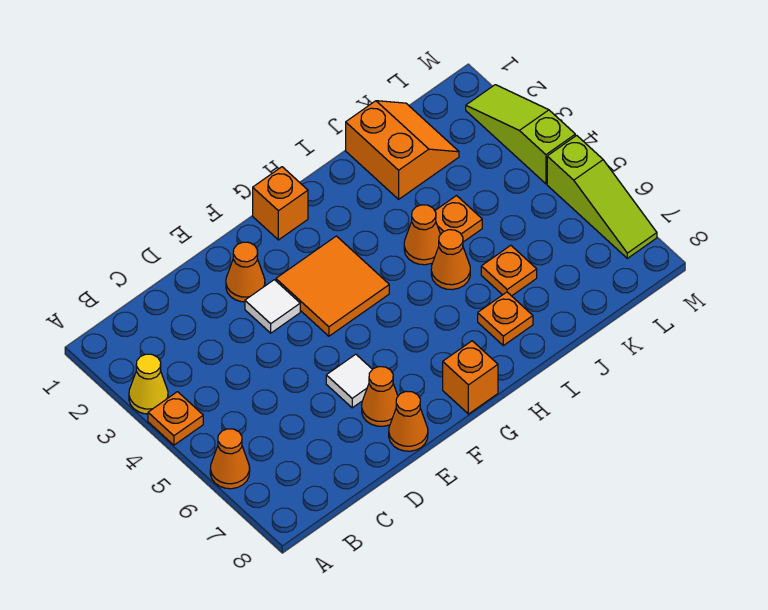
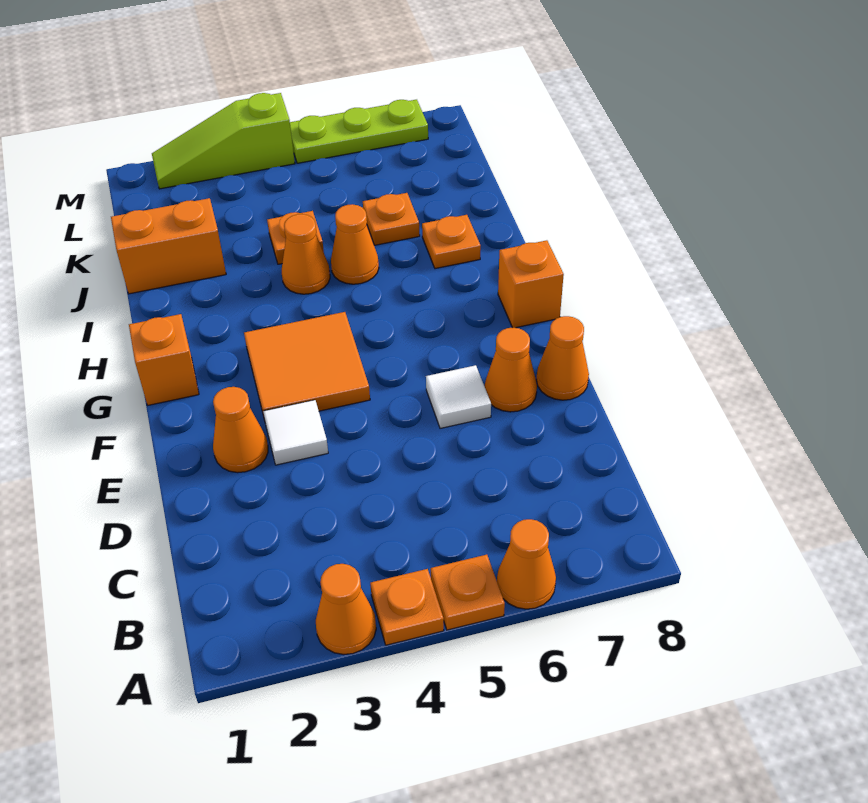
yellow cone A3 level 1 -> orange cone A3 level 1
none -> orange plate A5 level 1
lime slope M5:M7 level 1 top 5 -> lime plate M5:M7 level 1

